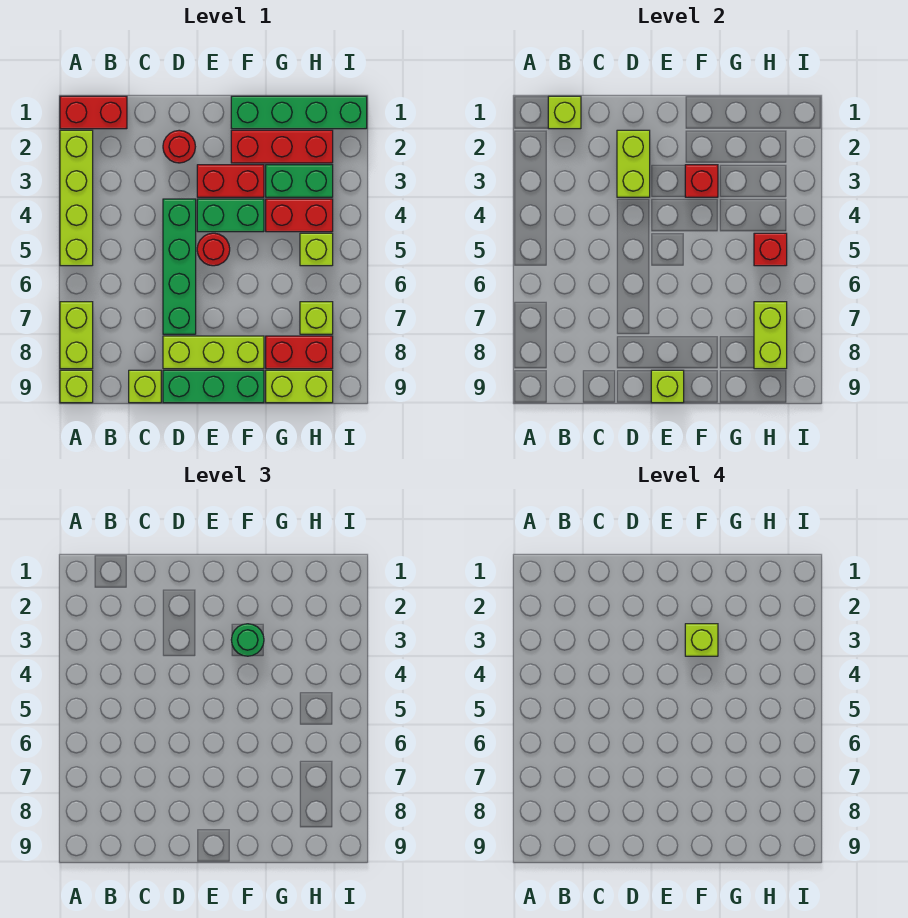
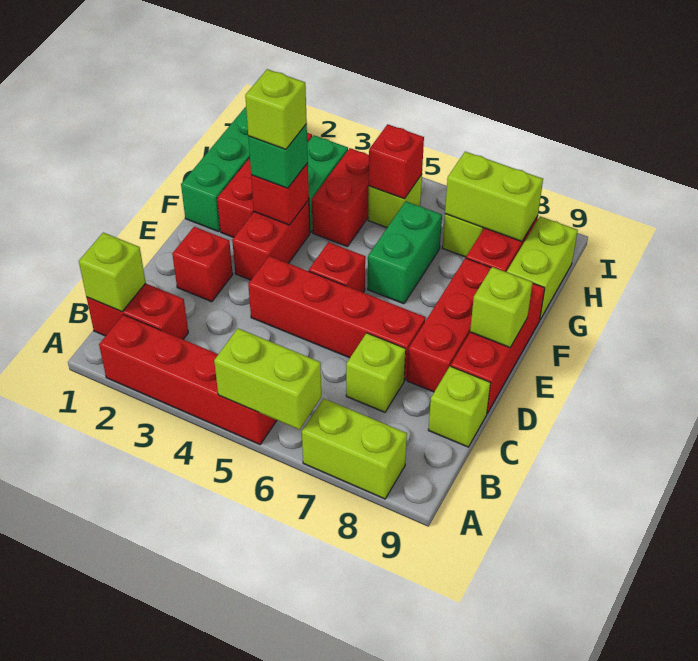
red brick A1:B1 level 1 -> red brick B1:B2 level 1
lime brick A2:A5 level 1 -> red brick A2:A5 level 1
lime brick A9 level 1 -> lime brick C7 level 1
red round brick D2 level 1 -> red brick D2 level 1
lime brick D2:D3 level 2 -> lime brick A5:A6 level 2
green brick D4:D7 level 1 -> red brick D4:D7 level 1
lime brick D8:F8 level 1 -> red brick D8:F8 level 1
green brick D9:F9 level 1 -> red brick D9:F9 level 1
green brick E4:F4 level 1 -> green brick F6:G6 level 1
red round brick E5 level 1 -> red brick E5 level 1
green round brick F3 level 3 -> green brick F3 level 3

